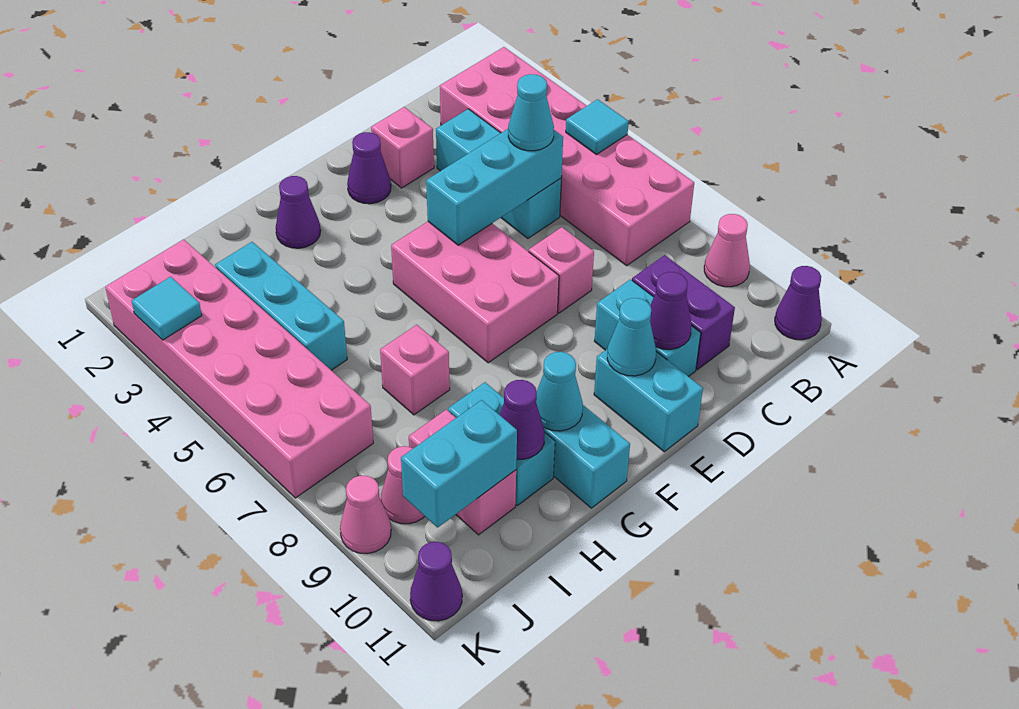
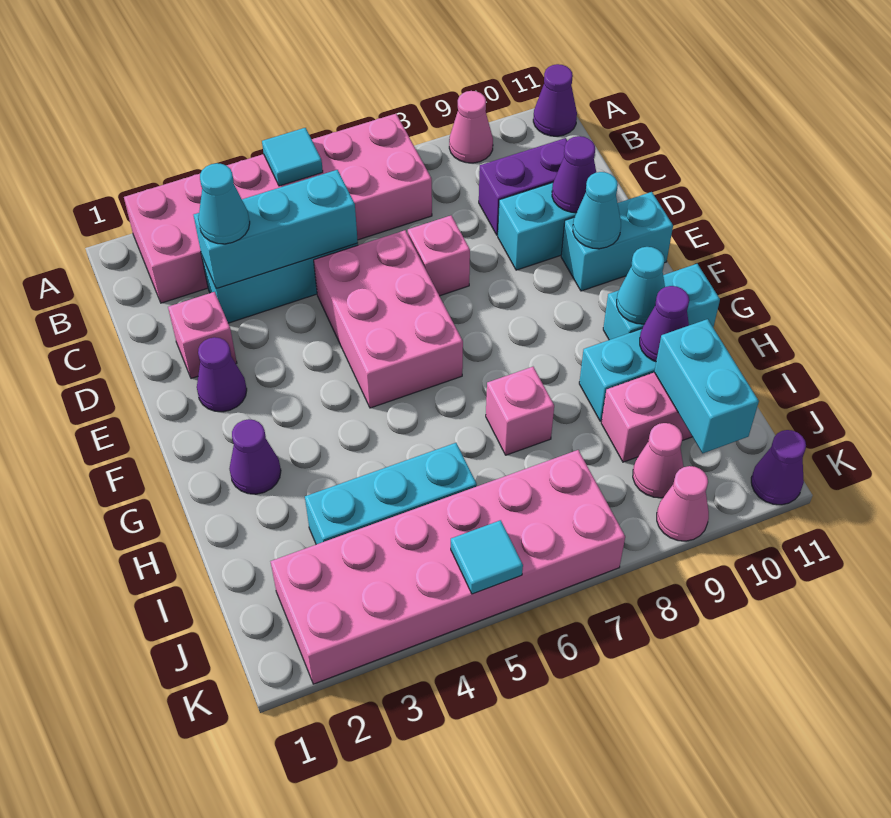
cyan brick C5:E5 level 2 -> cyan brick C3:C5 level 2
cyan cone C5 level 3 -> cyan cone C3 level 3
pink brick E5:F7 level 1 -> pink brick D5:F6 level 1
cyan tile K3 level 2 -> cyan tile K5 level 2

